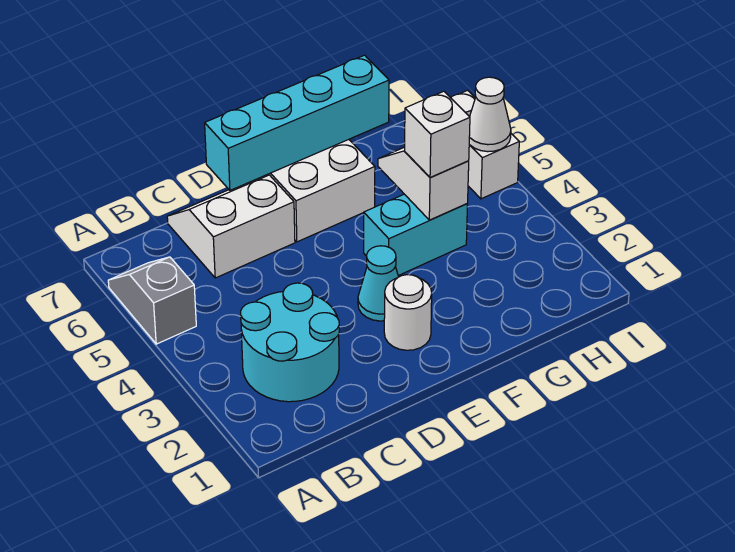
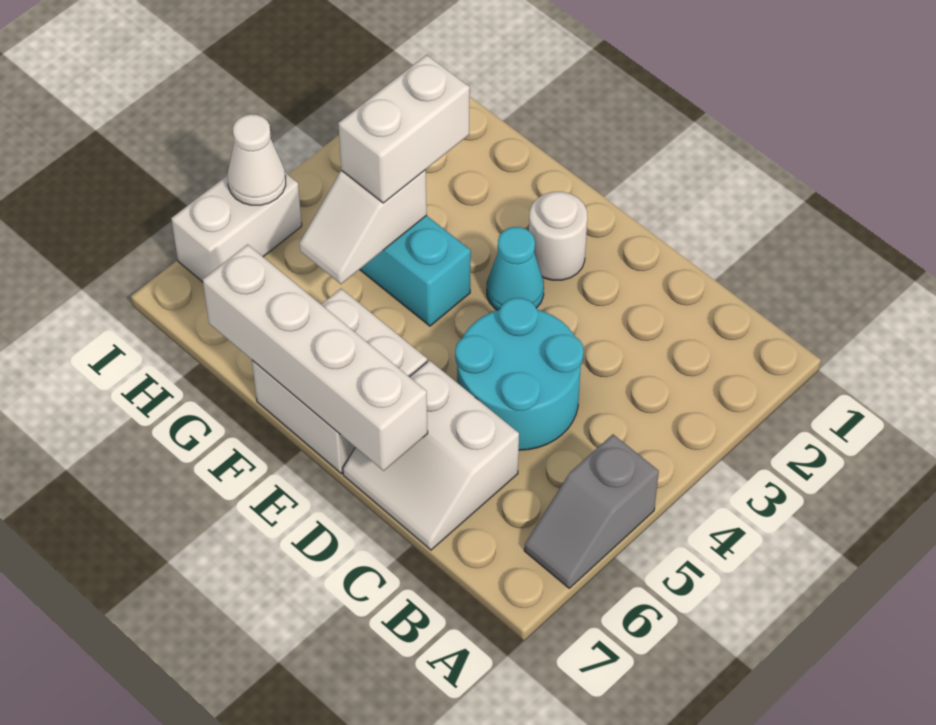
cyan round brick B2:C3 level 1 -> cyan round brick C4:D5 level 1
cyan brick D7:G7 level 2 -> white brick D7:G7 level 2
white brick G4 level 3 -> white brick G3:G4 level 3

